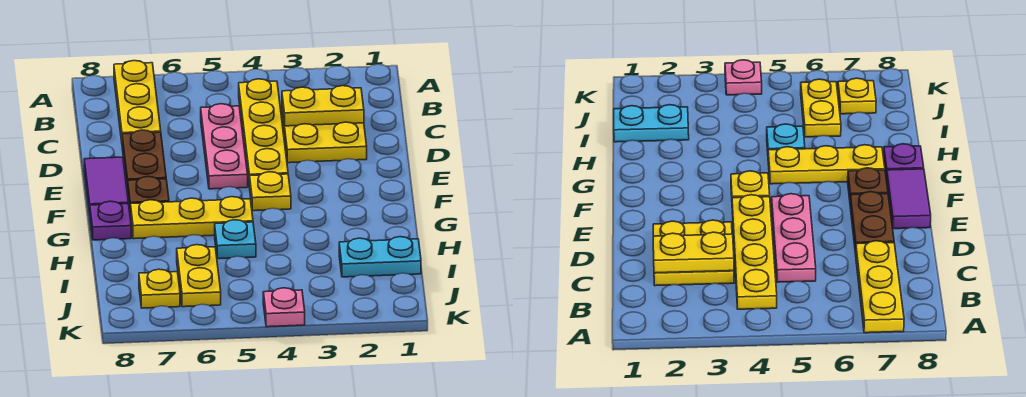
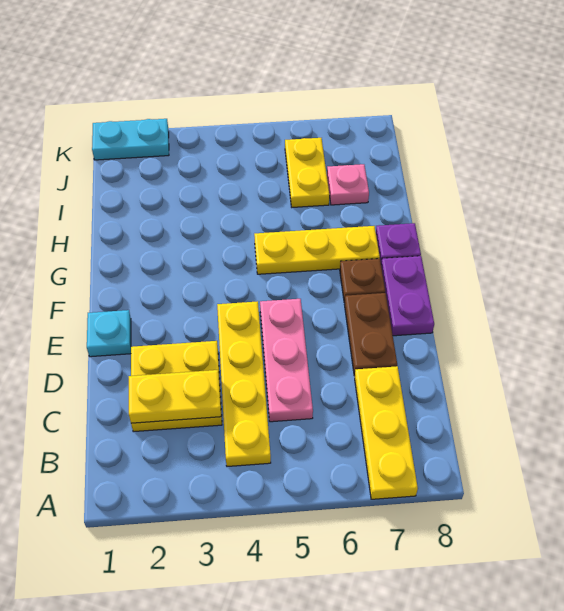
purple tile E8:F8 level 1 -> purple plate E8:F8 level 1
yellow plate F4 level 1 -> none
cyan plate H5 level 1 -> cyan plate E1 level 1
cyan plate I1:I2 level 1 -> cyan plate K1:K2 level 1
yellow plate J7 level 1 -> none
pink plate K4 level 1 -> pink plate I7 level 1

